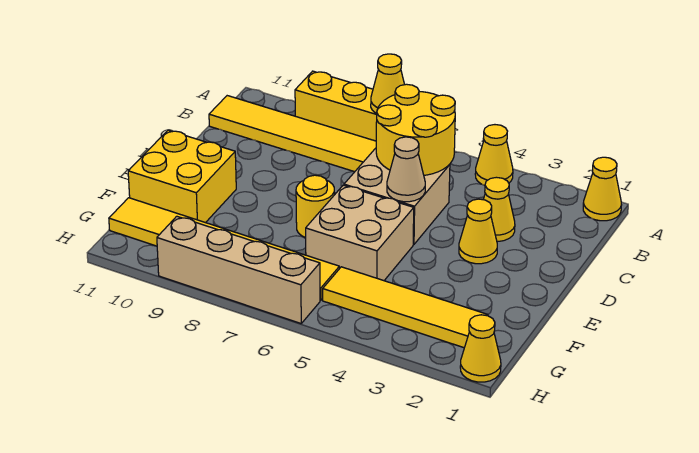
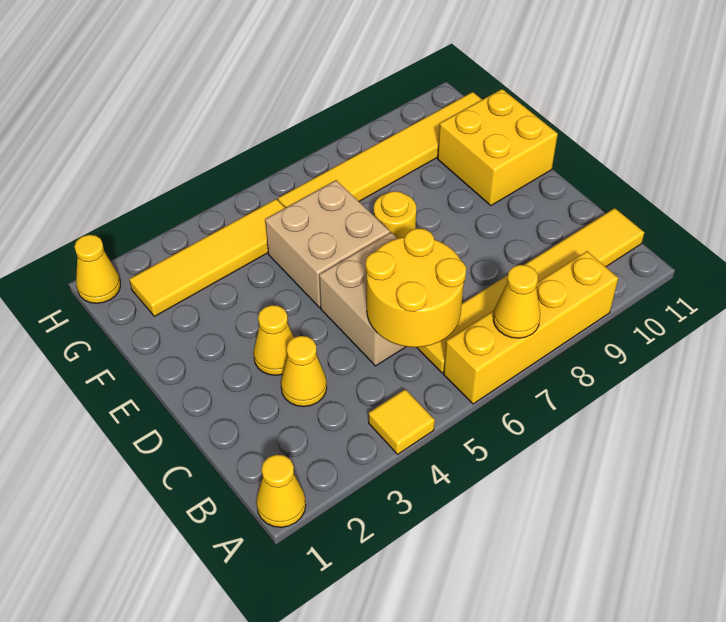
yellow cone A4 level 1 -> yellow tile A4 level 1
tan cone D5 level 2 -> none
tan brick H6:H9 level 1 -> none

